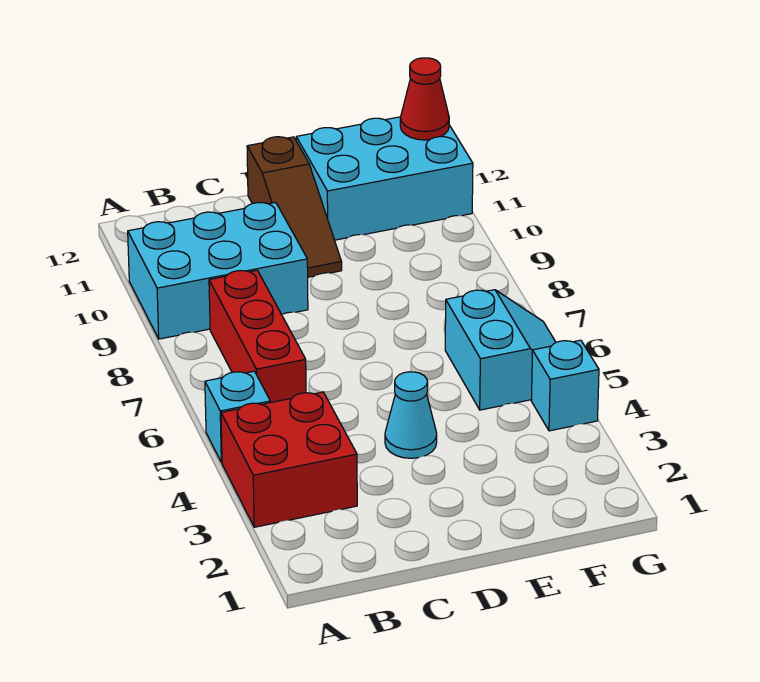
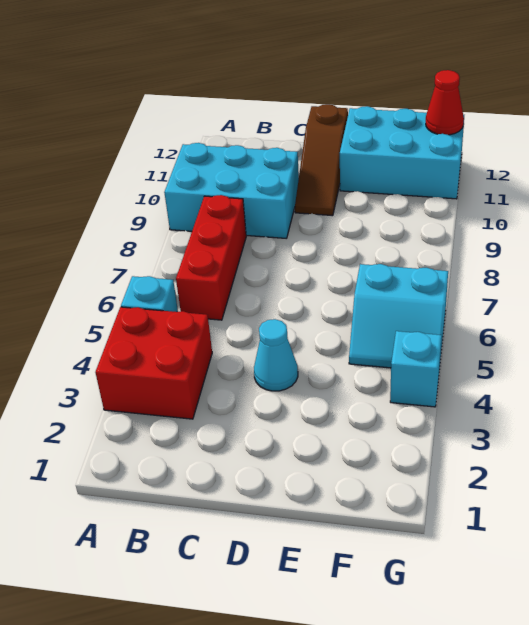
cyan slope F5:G6 level 1 top F -> cyan slope F5:G6 level 1 top 6

